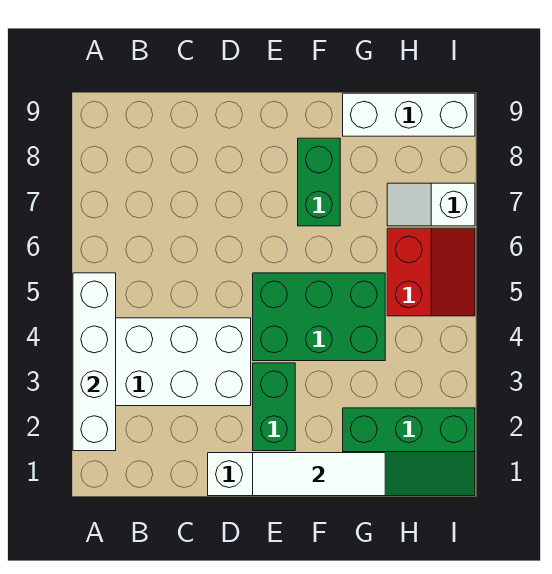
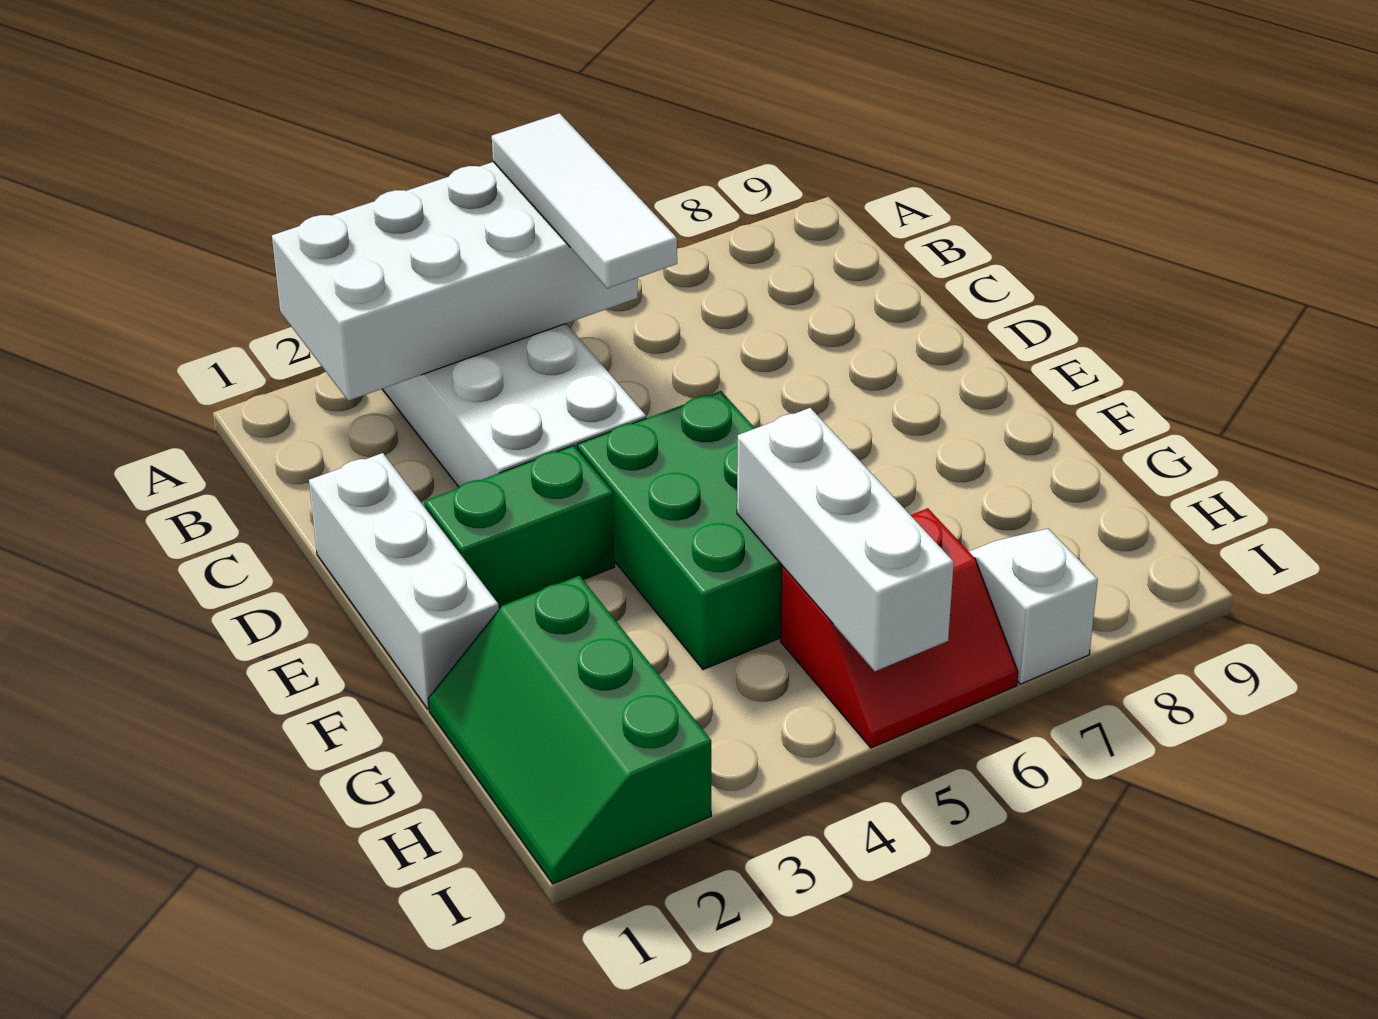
white brick A2:A5 level 2 -> white brick A2:B5 level 2
white tile E1:G1 level 2 -> white tile A5:C5 level 3
green brick F7:F8 level 1 -> none
white brick G9:I9 level 1 -> white brick G5:I5 level 2

